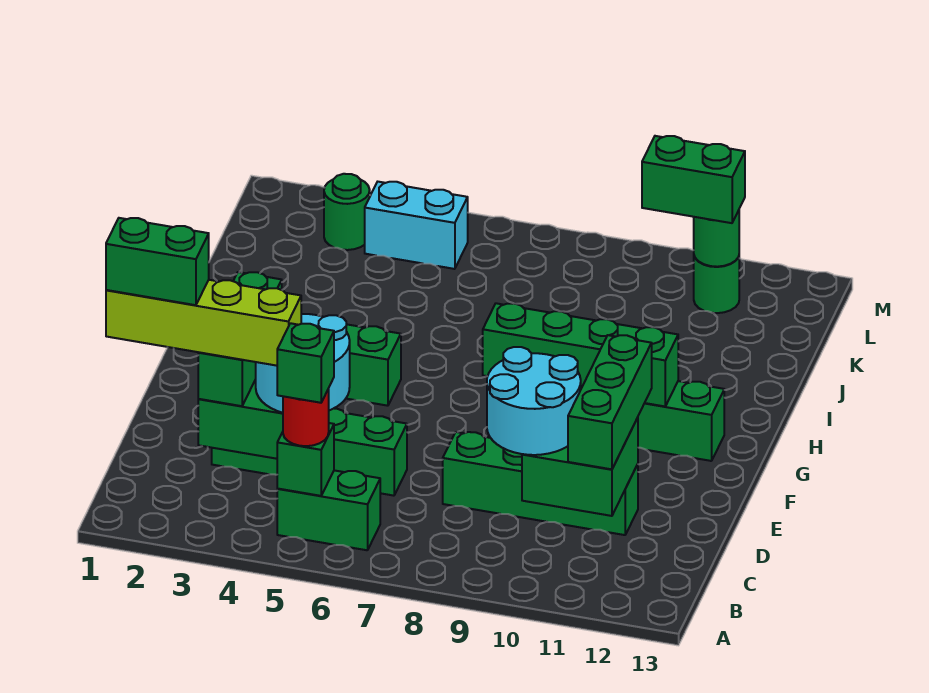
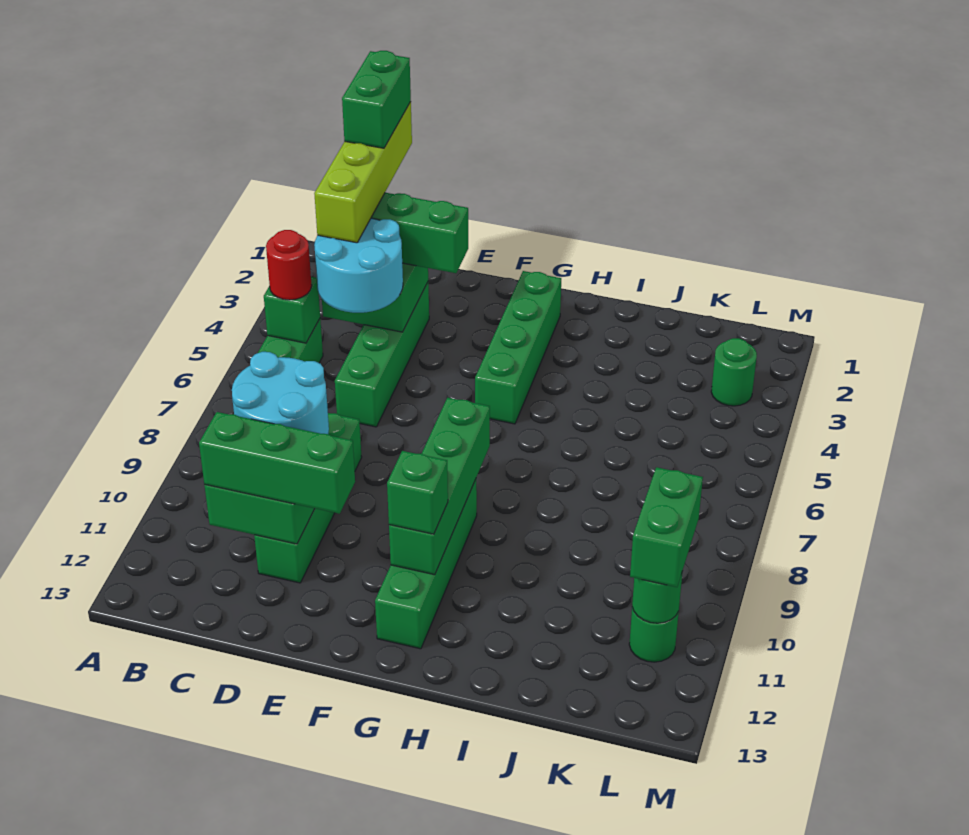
green brick B5 level 4 -> green brick G11 level 3
cyan brick L4:L5 level 1 -> none

